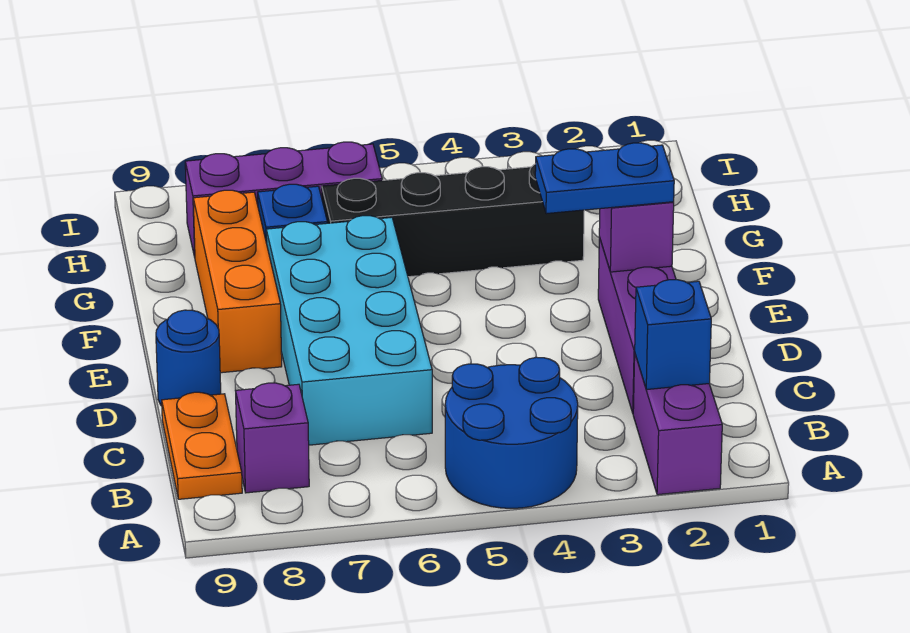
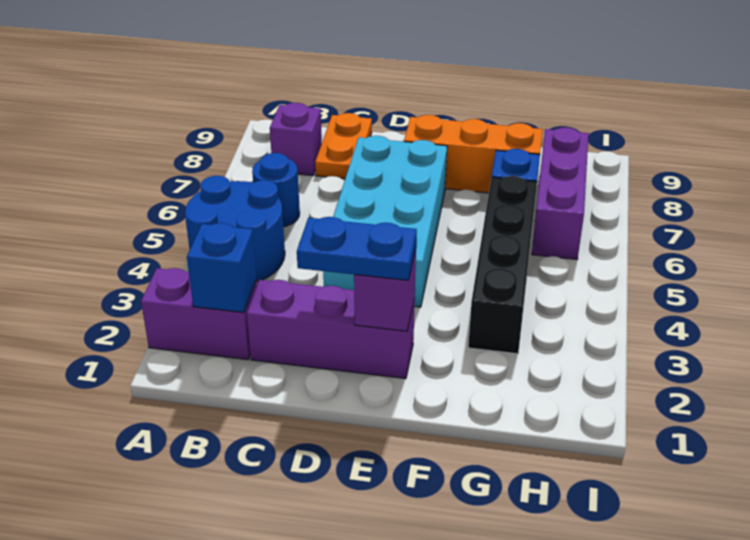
orange plate B9:C9 level 1 -> orange plate C8:C9 level 1
cyan brick C6:F7 level 1 -> cyan brick D4:E7 level 1
blue round brick D9 level 1 -> blue round brick B6 level 1
blue plate E2:E3 level 3 -> blue plate D2:E2 level 3

